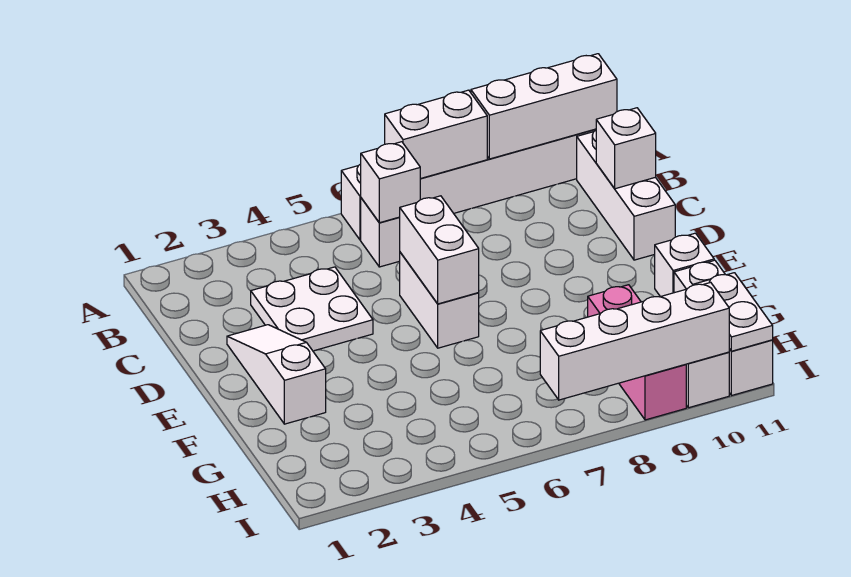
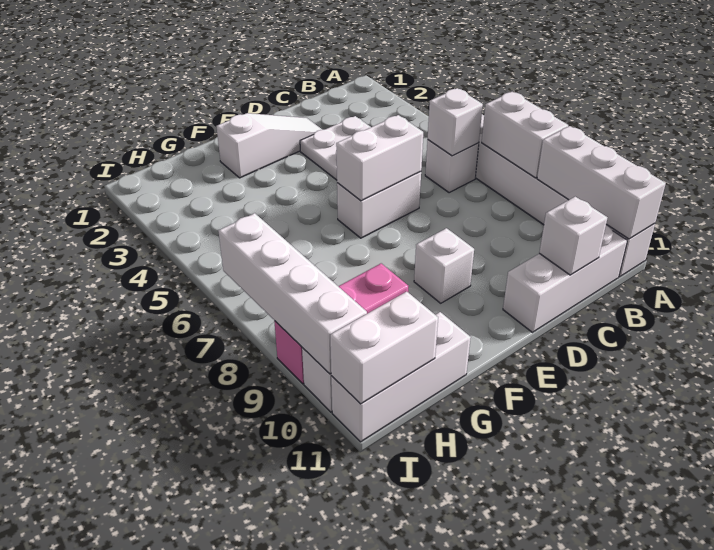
white brick F11 level 1 -> white brick E9 level 1
white plate H11:I11 level 2 -> white brick H11:I11 level 2

